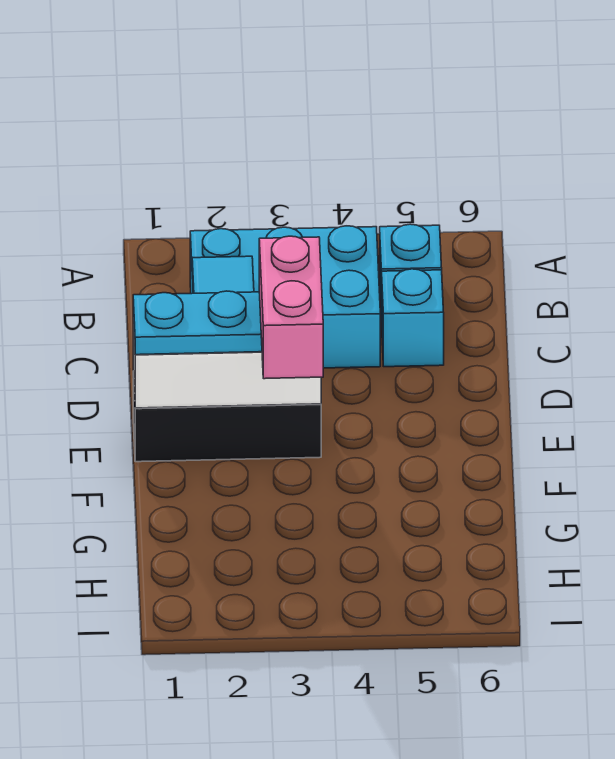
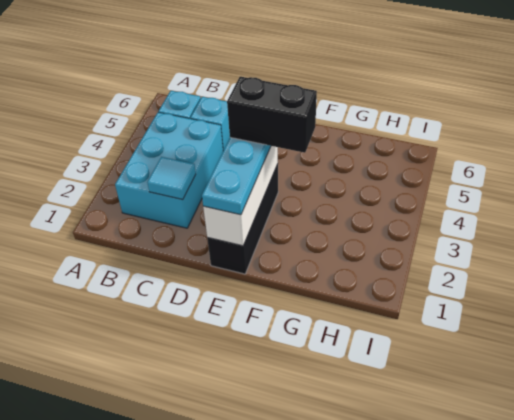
pink brick E3:F3 level 4 -> black brick E3:F3 level 4

